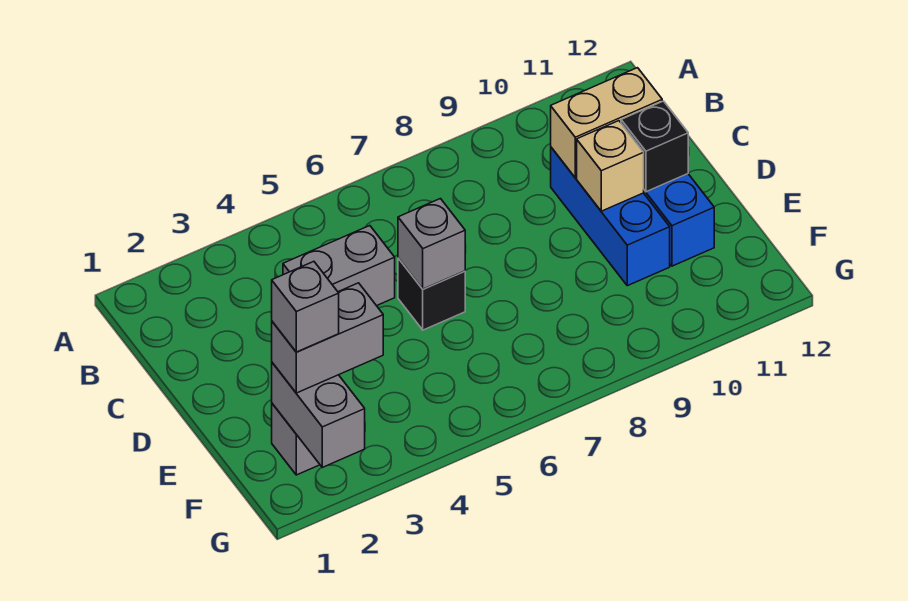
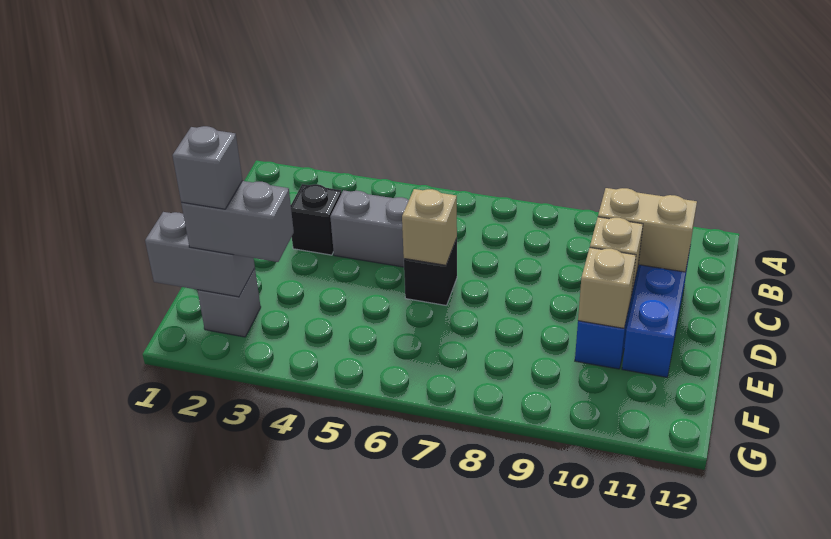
grey brick D6 level 2 -> tan brick D6 level 2
black brick D11 level 2 -> black brick C3 level 1
none -> tan brick E10 level 2
grey brick F2:G2 level 2 -> grey brick F1:F2 level 2

